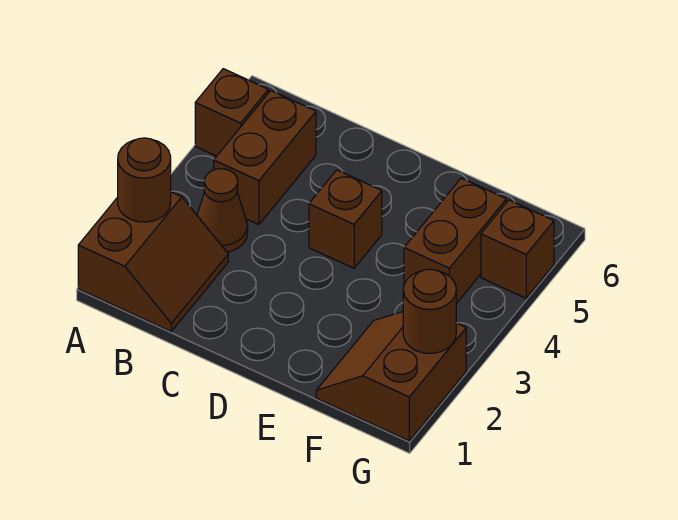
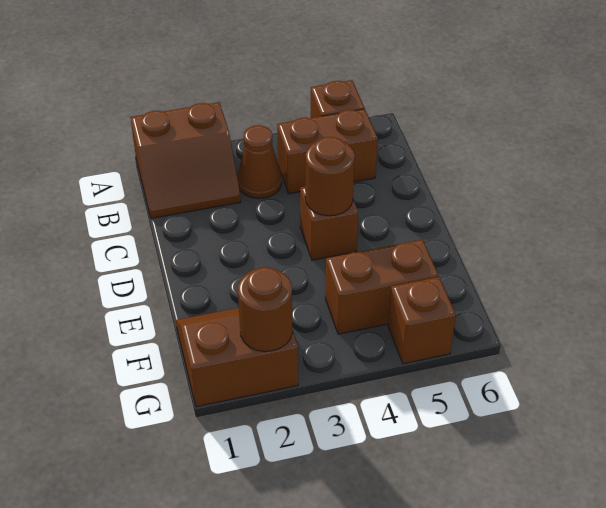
brown round brick A2 level 2 -> brown round brick D4 level 2

